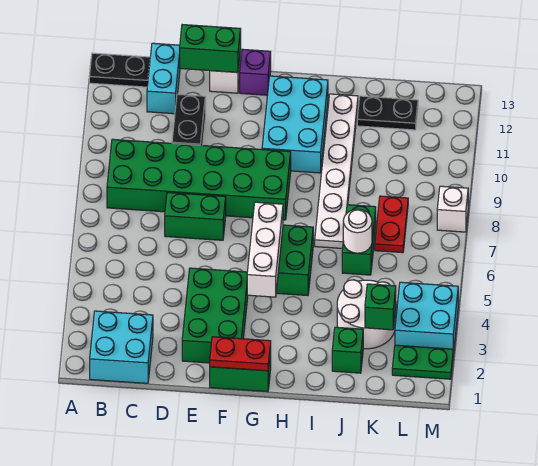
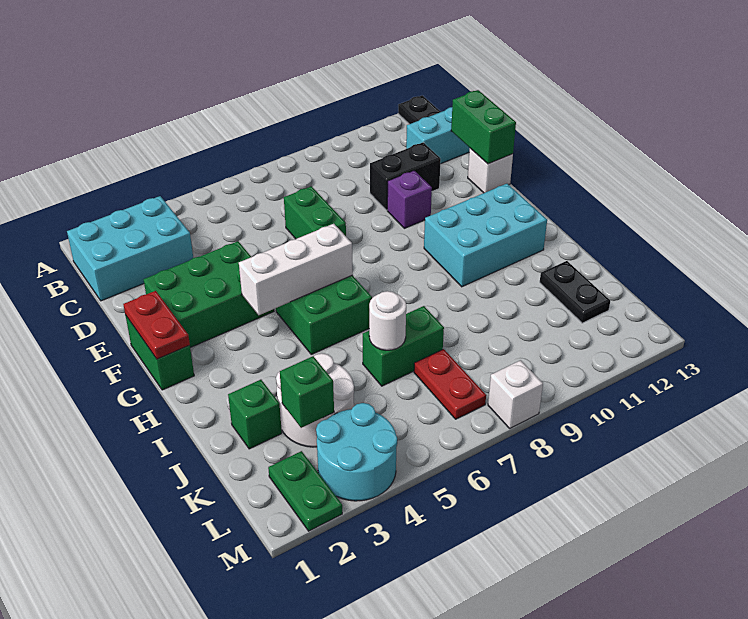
cyan brick B1:C2 level 1 -> cyan brick B1:C3 level 1
green brick B8:G9 level 1 -> none
purple brick F13 level 1 -> purple brick E10 level 1
white plate I7:I12 level 1 -> none
red plate K7:K8 level 1 -> red plate K7:L7 level 1
cyan brick L3:M4 level 1 -> cyan round brick L3:M4 level 1

